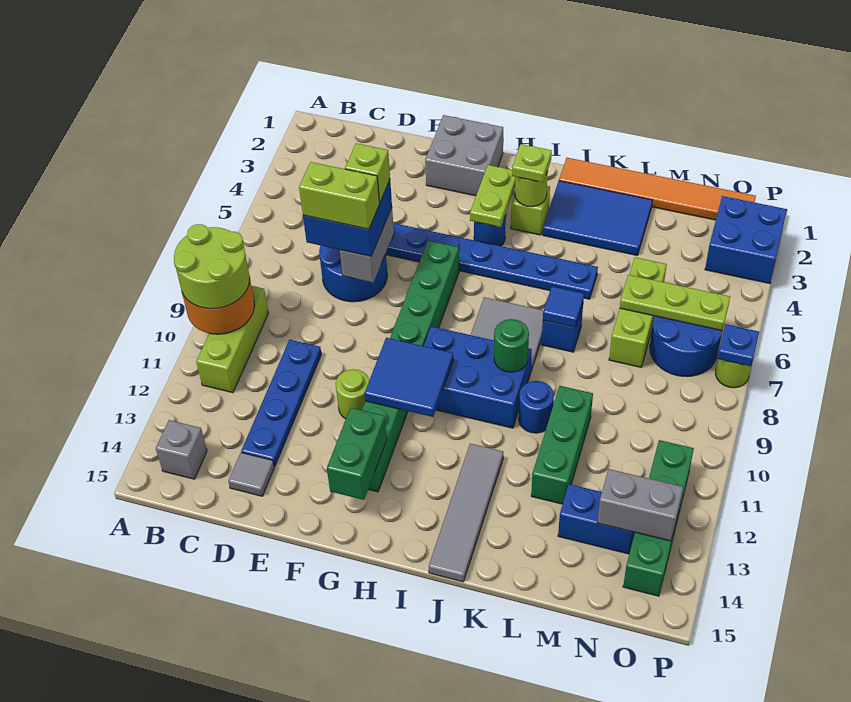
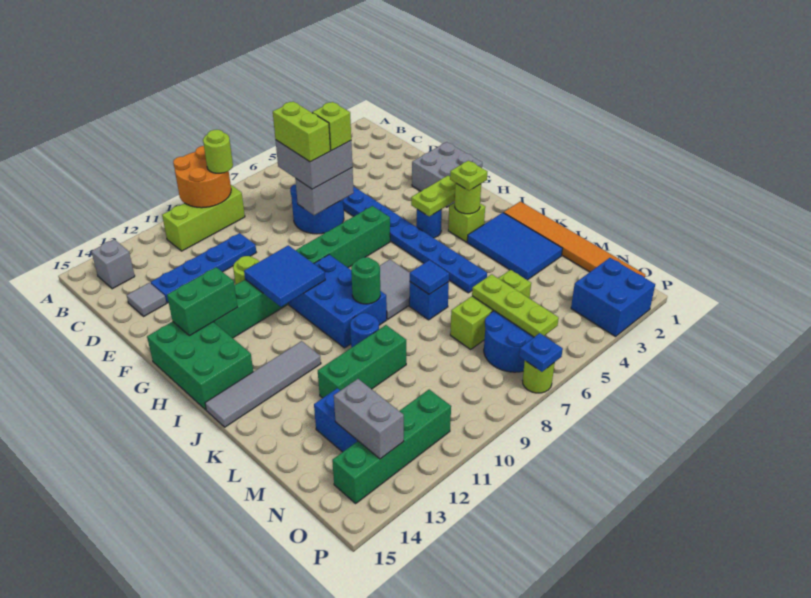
lime round brick A9:B10 level 3 -> lime round brick B9 level 3
blue brick D6:E7 level 3 -> grey brick D6:E7 level 3
none -> green brick G14:I15 level 1

